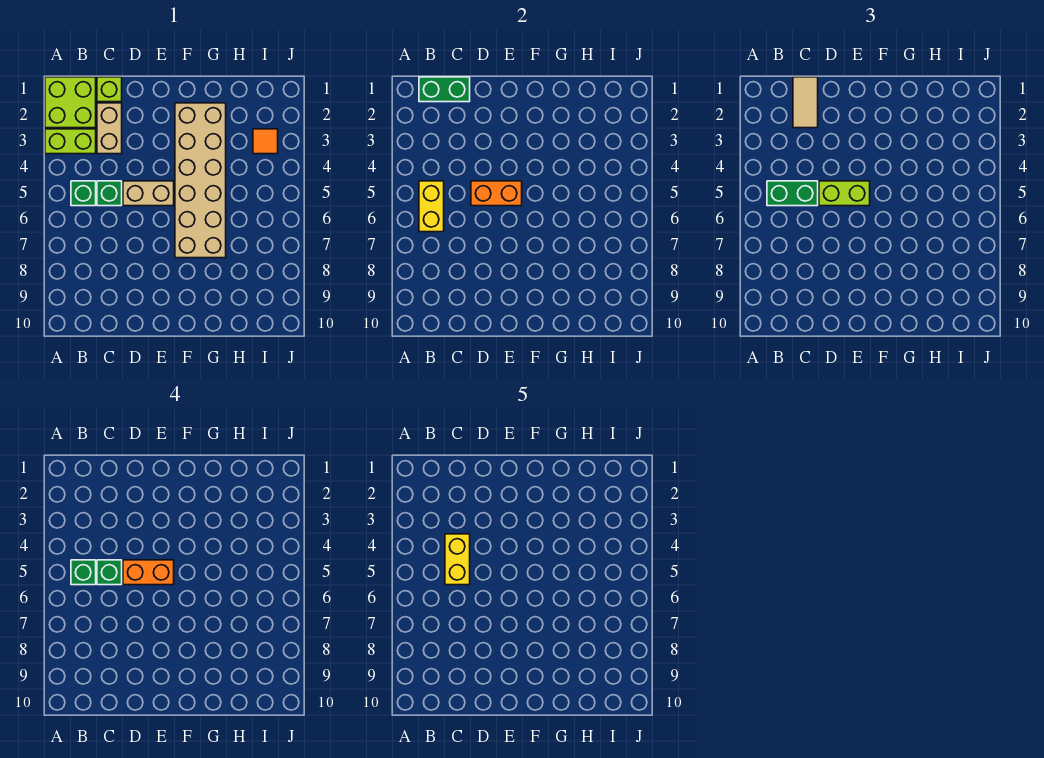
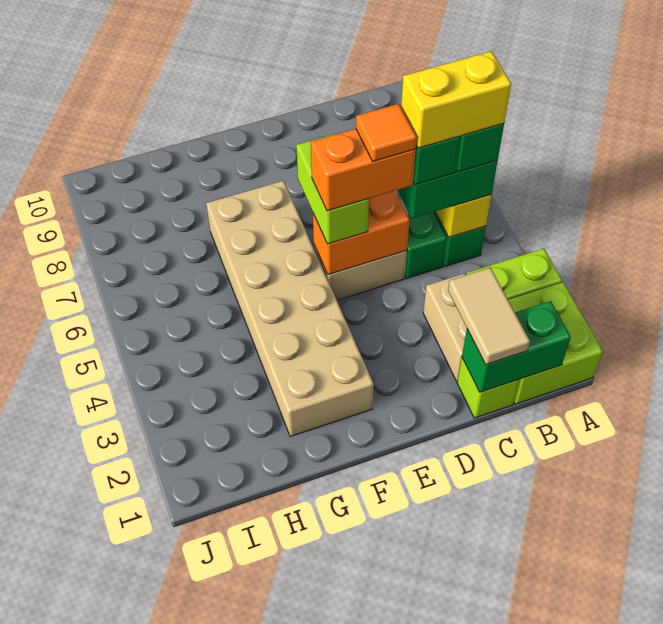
yellow brick C4:C5 level 5 -> yellow brick B5:C5 level 5
lime brick D5:E5 level 3 -> lime brick E5:E6 level 3
orange tile I3 level 1 -> orange tile D5 level 5

